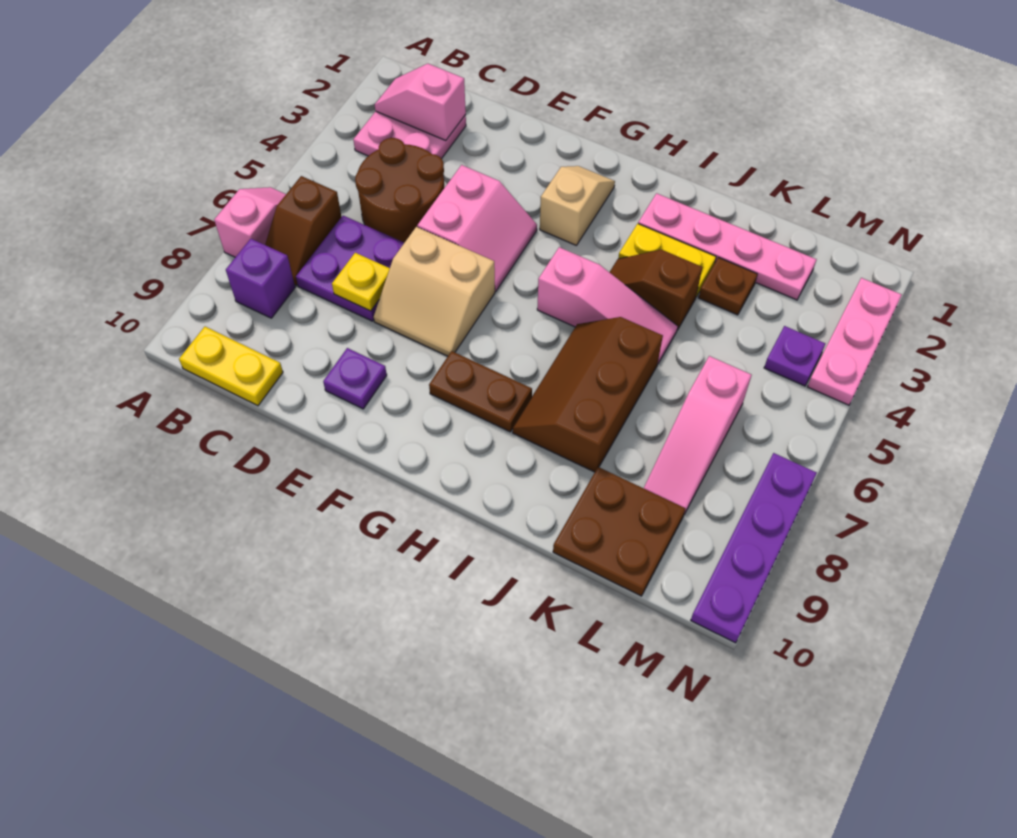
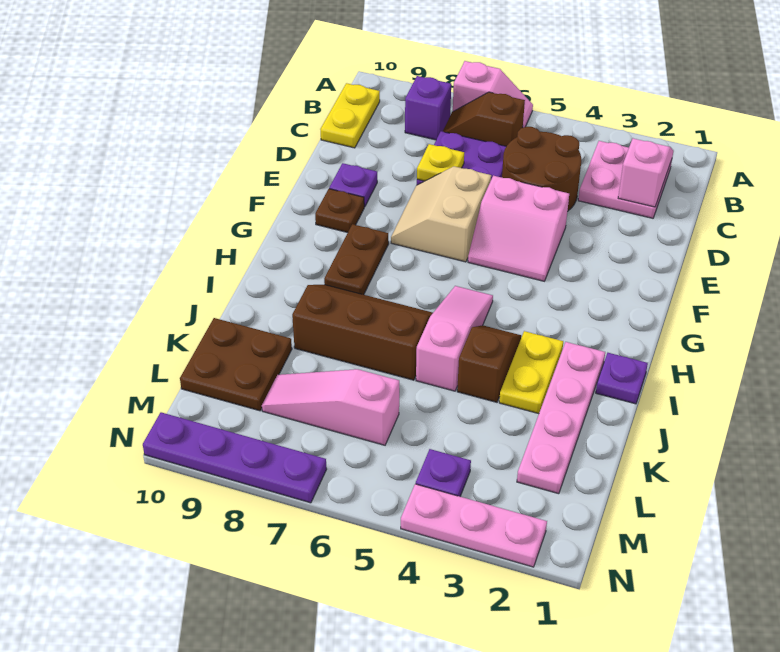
tan slope G2:G3 level 1 top 3 -> none
pink slope H5:J5 level 1 top H -> pink slope H5:J5 level 1 top J
none -> purple plate I1 level 1
brown plate K3 level 1 -> brown plate F9 level 1

